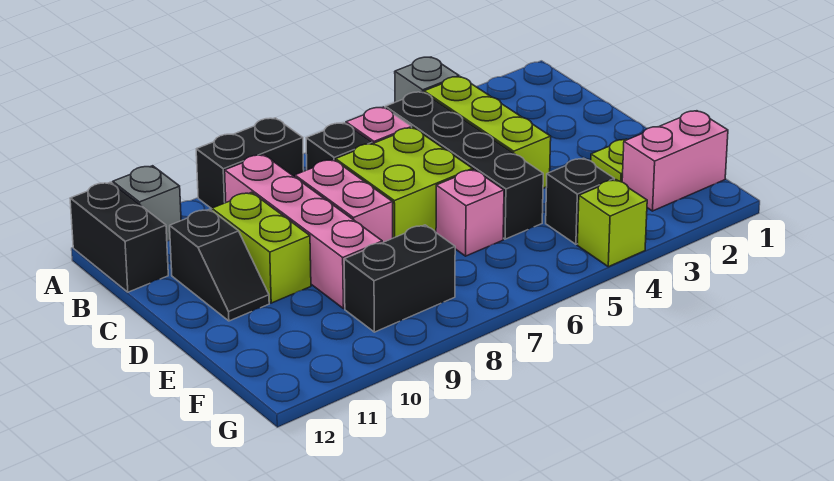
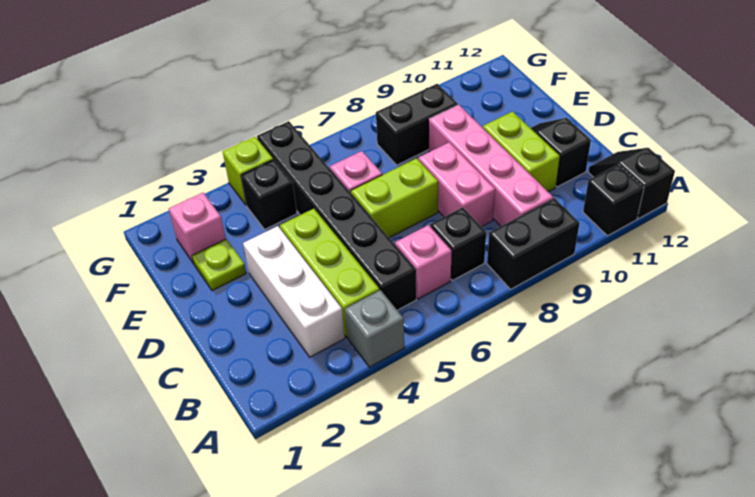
grey brick A11 level 1 -> black brick A11 level 1
black brick A12:B12 level 1 -> black slope A12:B12 level 1 top A
none -> white brick B3:D3 level 1
black brick B5:E5 level 1 -> black brick B5:G5 level 1
lime brick C6:D7 level 1 -> lime brick D6:D7 level 1
pink brick F1:F2 level 1 -> pink brick F2 level 1

